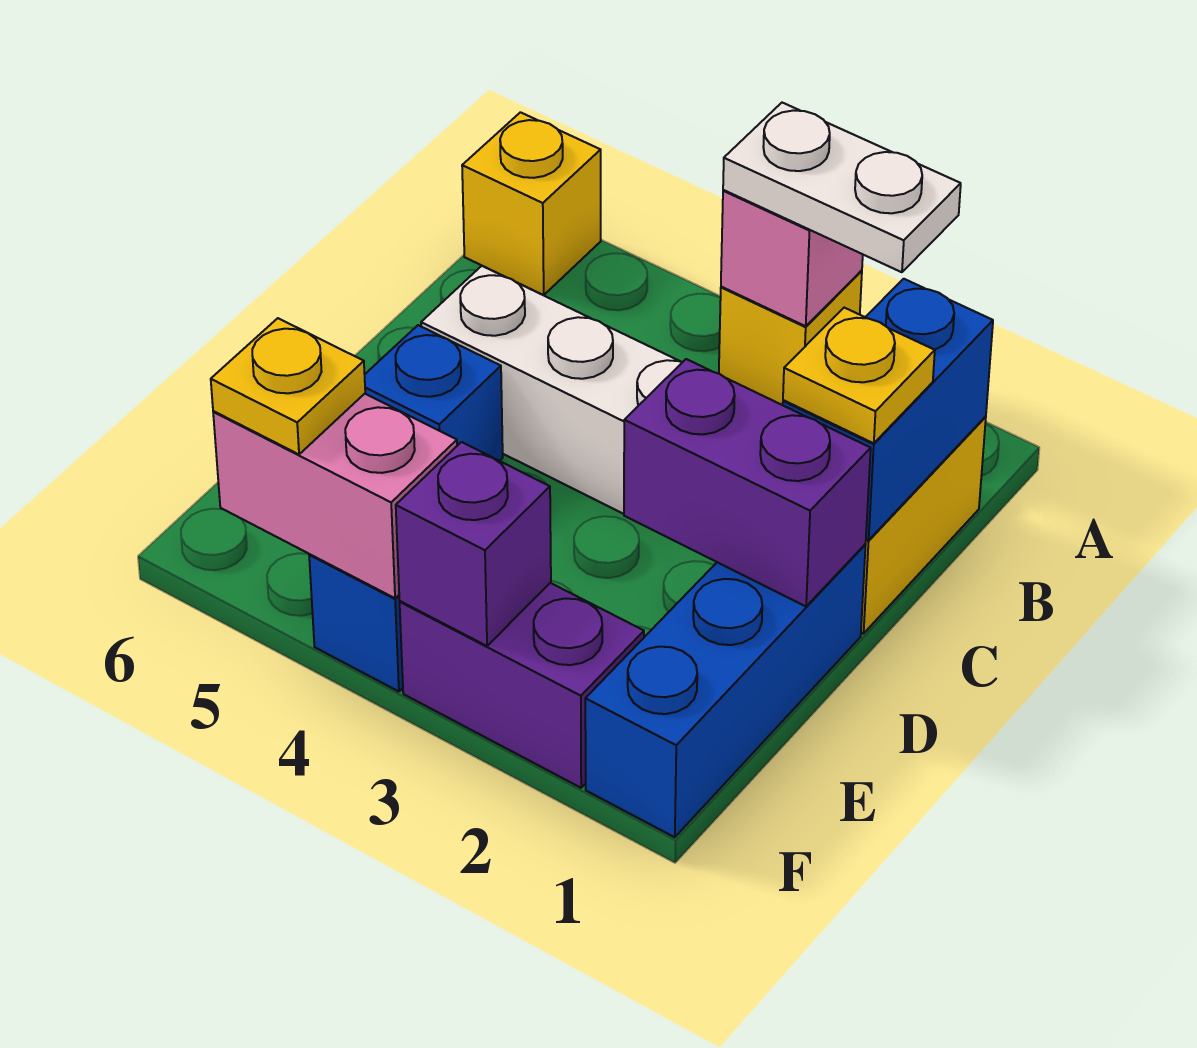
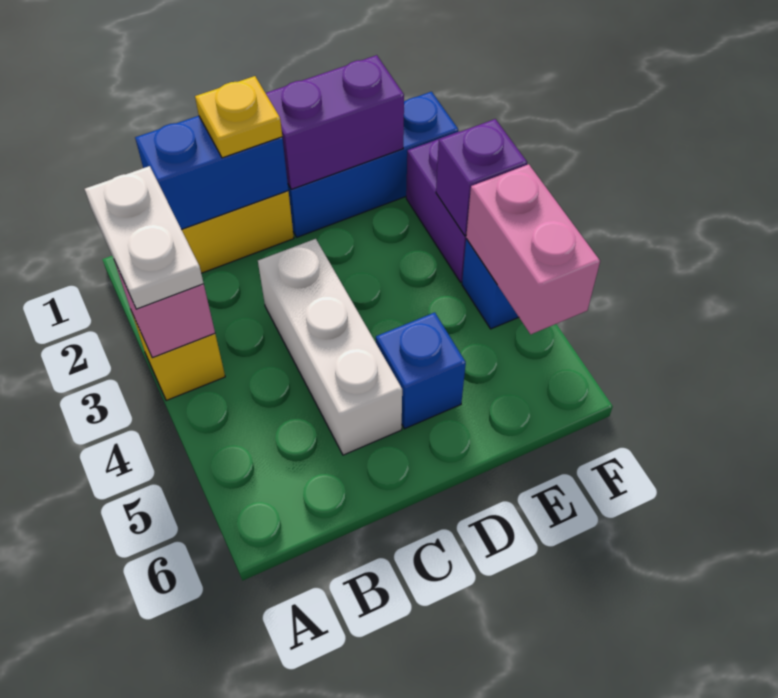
yellow brick A6 level 1 -> none
purple brick D1:D2 level 2 -> purple brick D1:E1 level 2
yellow plate F5 level 3 -> none

